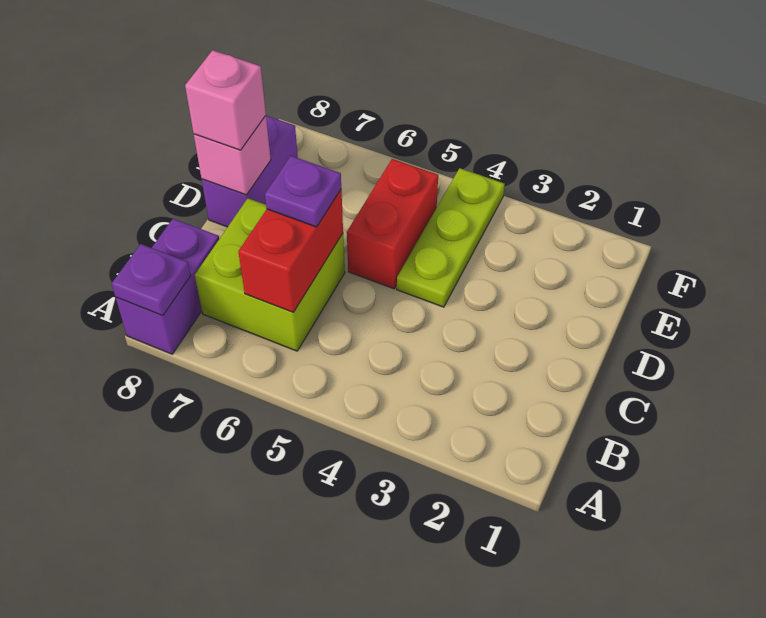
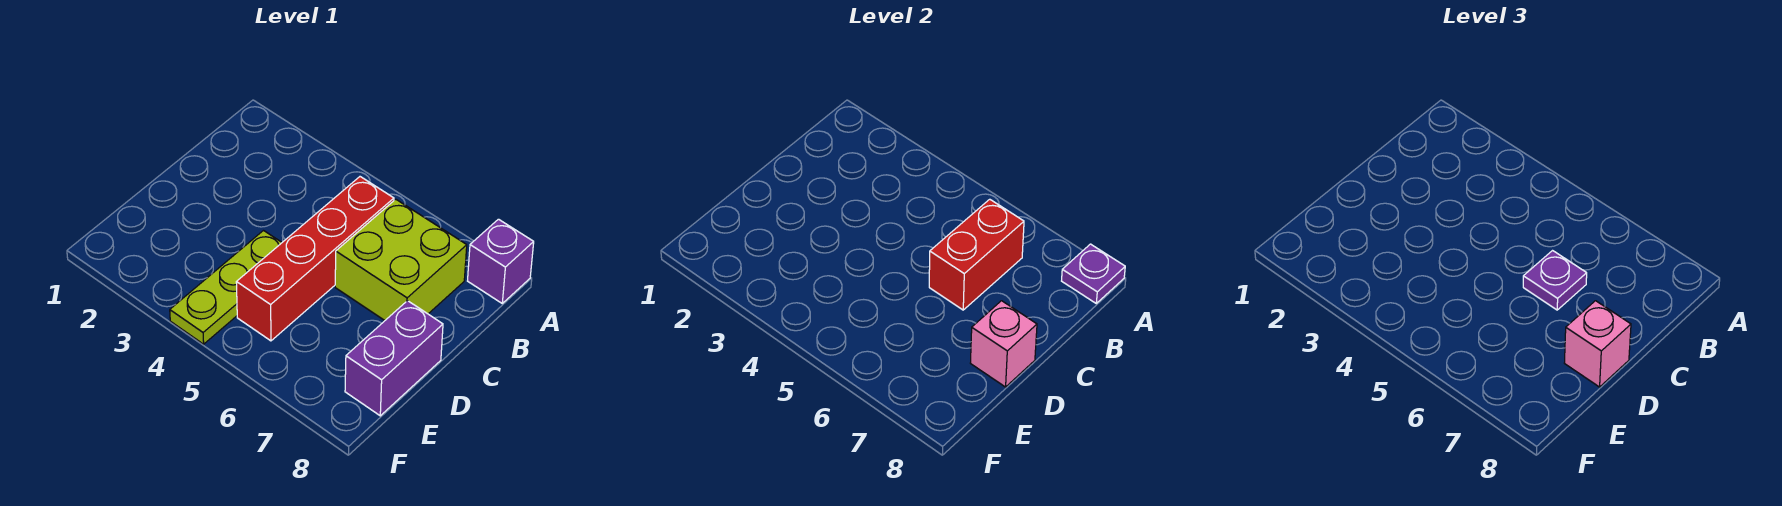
purple brick A8:B8 level 1 -> purple brick A8 level 1
red brick D5:E5 level 1 -> red brick B5:E5 level 1

